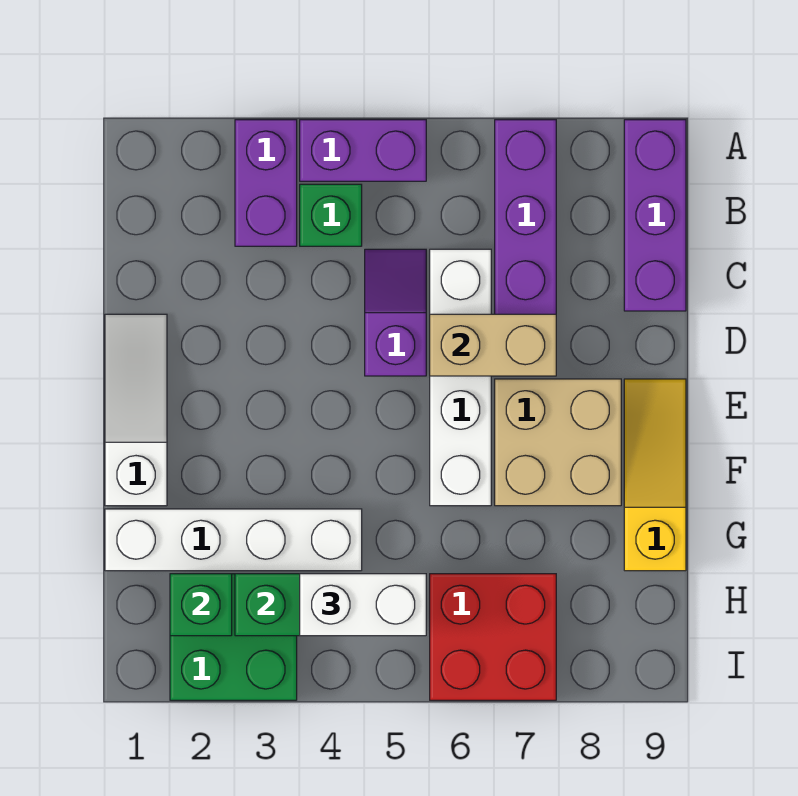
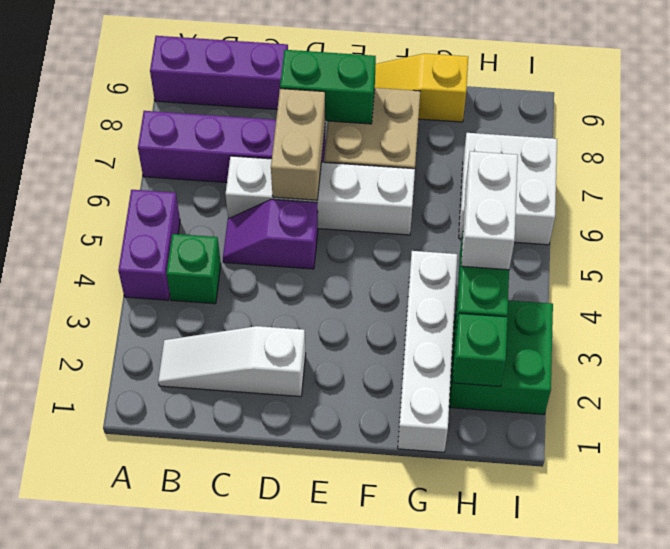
purple brick A3:B3 level 1 -> none
white slope D1:F1 level 1 top F -> white slope B2:D2 level 1 top D
none -> green brick D8:E8 level 2
red brick H6:I7 level 1 -> white brick H6:I7 level 1

